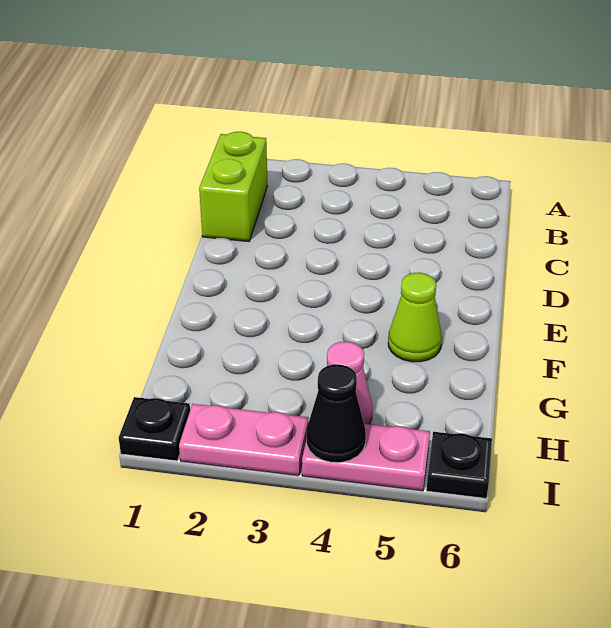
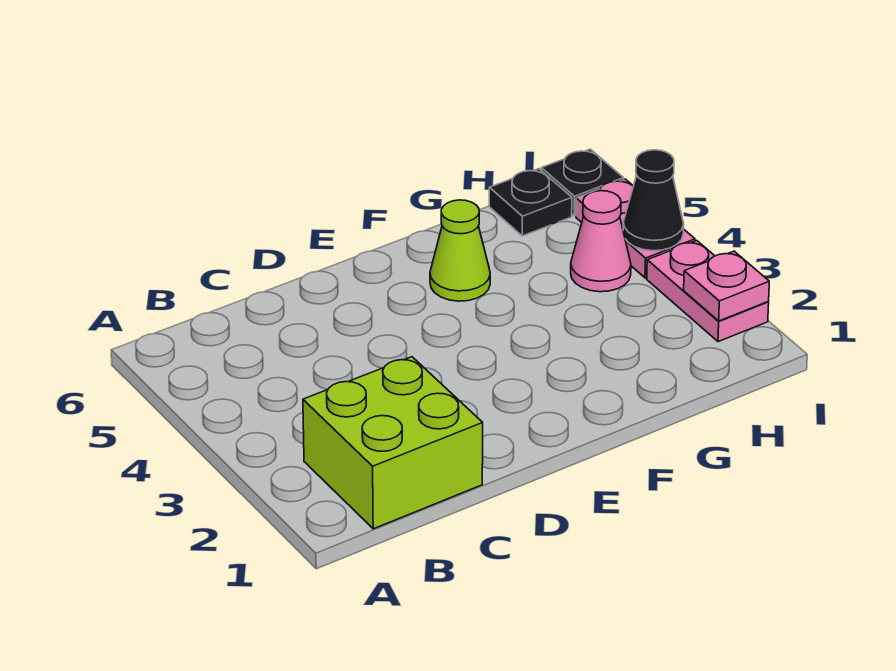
lime brick B1:C1 level 1 -> lime brick B1:C2 level 1
black plate I1 level 1 -> black plate H6 level 1
none -> pink plate I2 level 2

